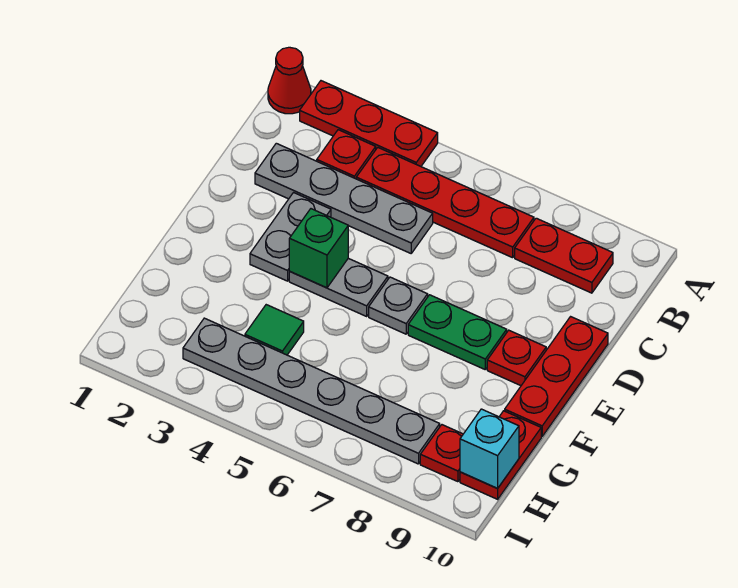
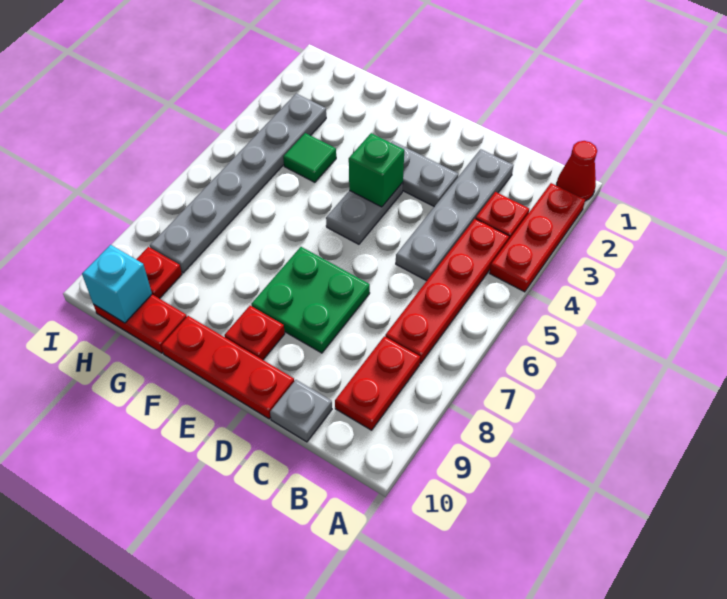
grey plate E6 level 1 -> grey plate C10 level 1
green plate E7:E8 level 1 -> green plate D7:E8 level 1

